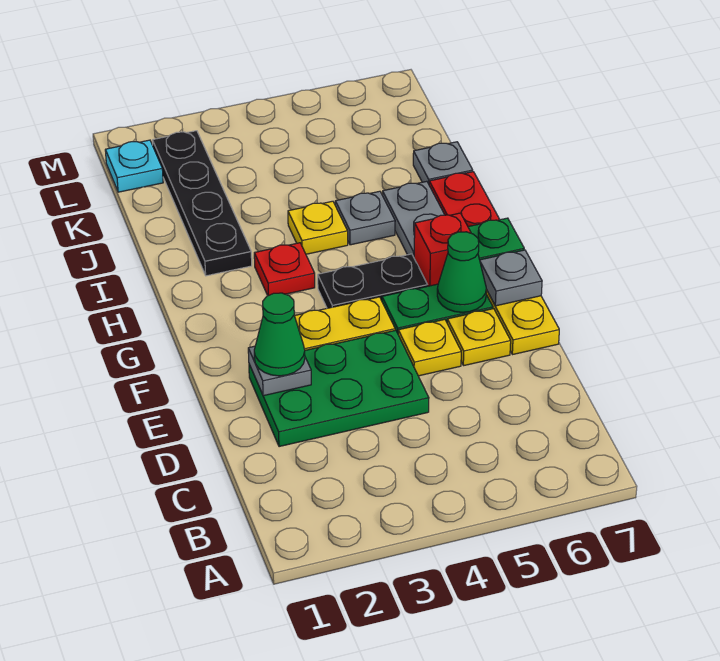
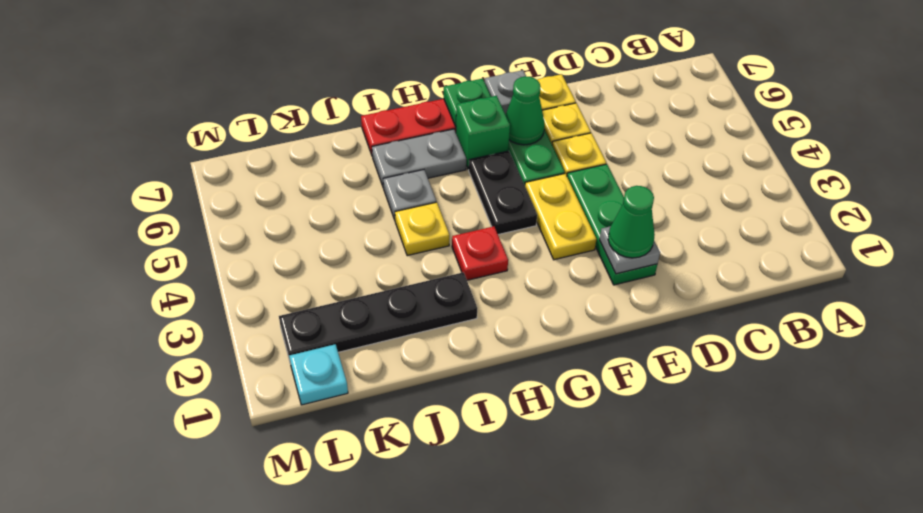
green plate D2:E4 level 1 -> green plate E2:E4 level 1
red brick G6 level 1 -> green brick G6 level 1
grey plate J7 level 1 -> none

